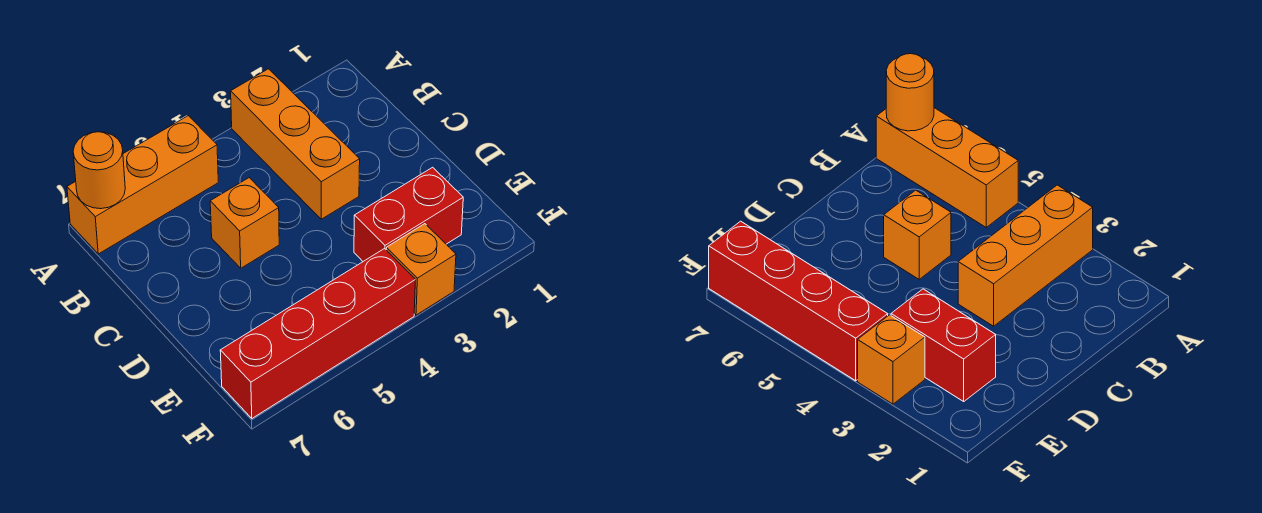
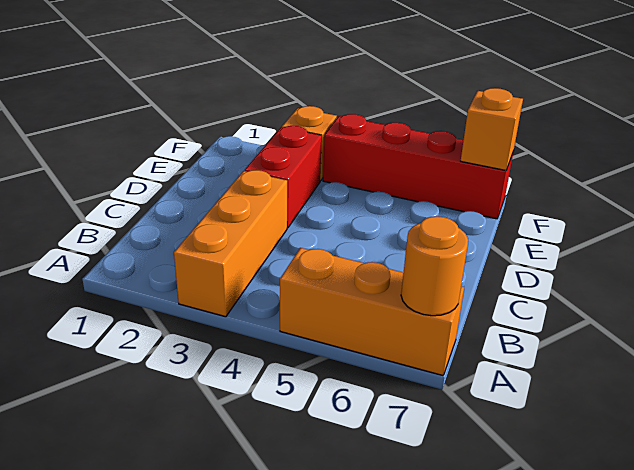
orange brick C5 level 1 -> orange brick F7 level 2
red brick E2:E3 level 1 -> red brick D3:E3 level 1

